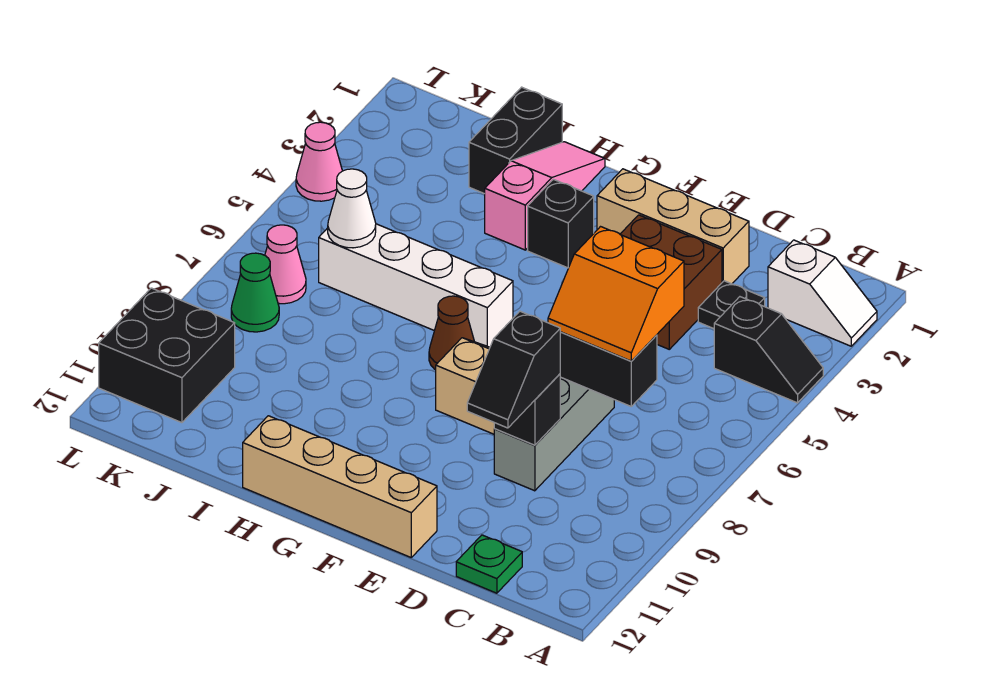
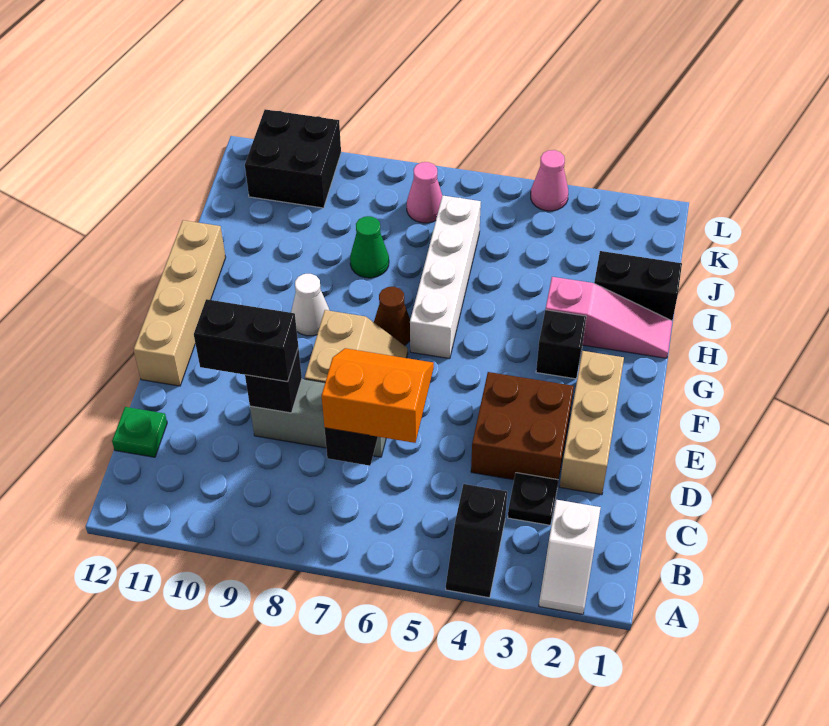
orange slope C6:D7 level 3 top 6 -> orange slope C6:D7 level 3 top C
black slope D9:D10 level 3 top 9 -> black brick D9:D10 level 3
white cone J6 level 2 -> white cone G9 level 1
green cone K8 level 1 -> green cone I8 level 1

